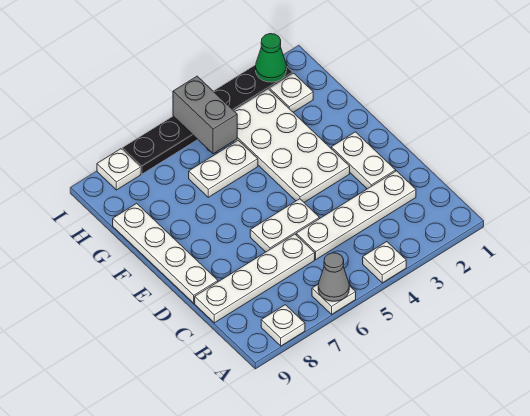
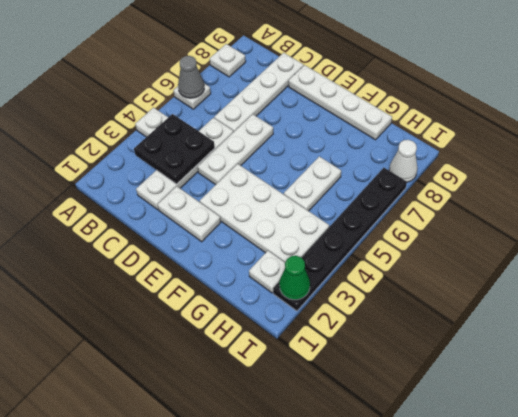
none -> black plate B3:C4 level 2
white plate D5:D6 level 1 -> white plate D4:D6 level 1
grey brick H5:I5 level 2 -> none
white plate I8 level 1 -> white cone I8 level 1

